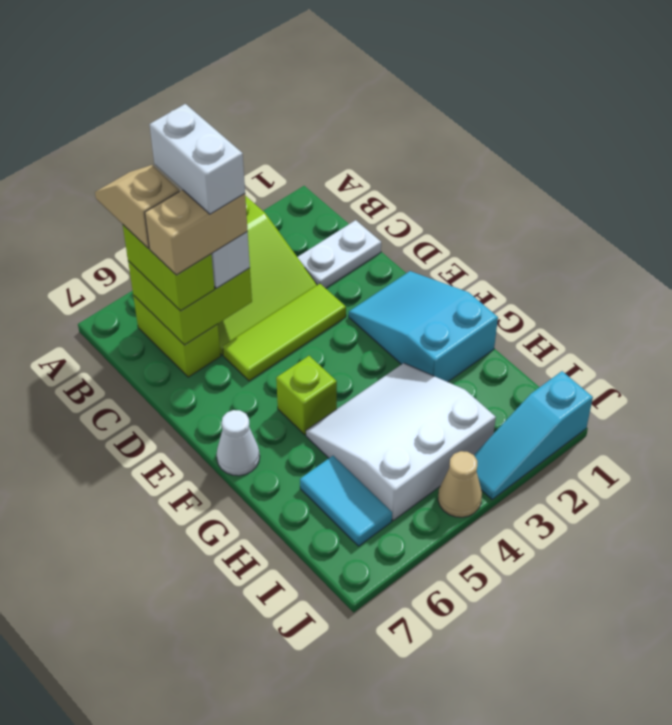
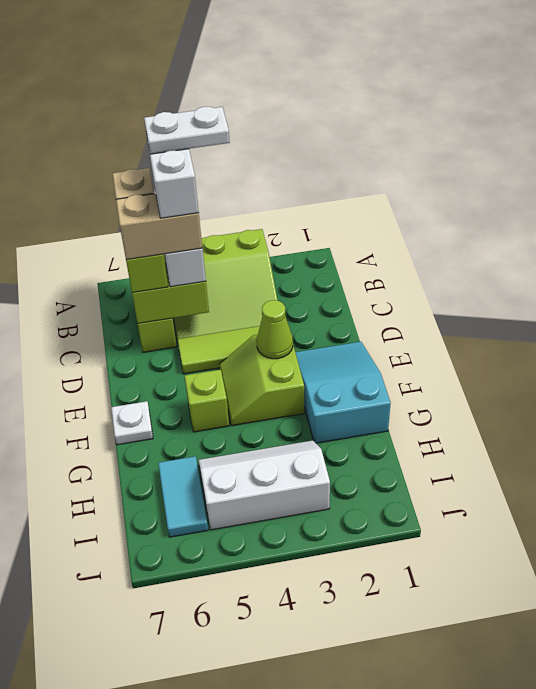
white plate C1:C2 level 1 -> white plate B4:B5 level 6
none -> lime slope E3:F4 level 1 top 3
none -> lime cone E3 level 2
white cone F7 level 1 -> white plate F7 level 1
white slope G3:I5 level 1 top I -> white slope H3:I5 level 1 top I
cyan slope J1:J3 level 1 top 1 -> none
tan cone J4 level 1 -> none

